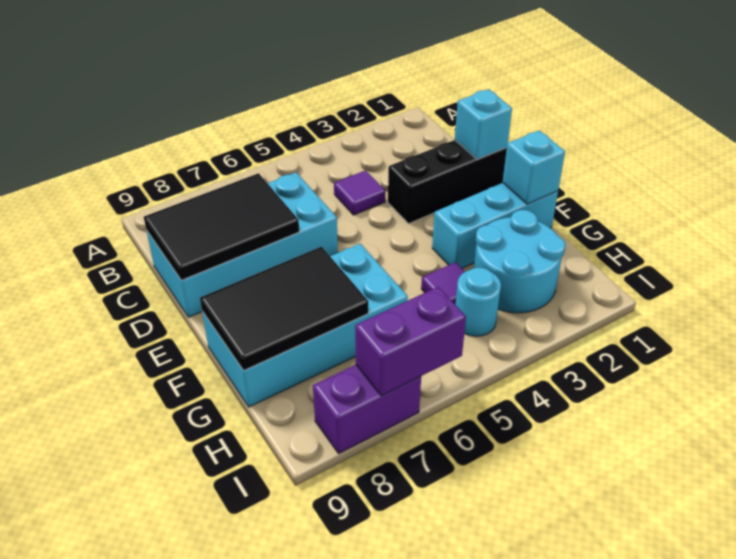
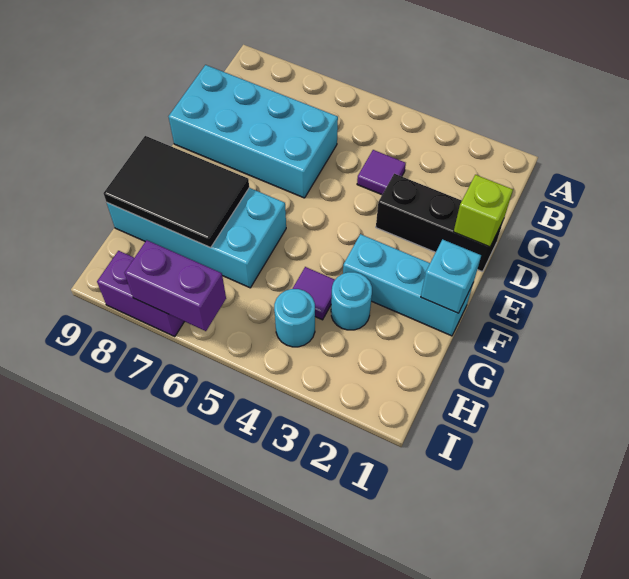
black tile C7:D9 level 2 -> none
cyan brick D1 level 2 -> lime brick D1 level 2
cyan round brick G2:H3 level 1 -> cyan round brick G3 level 1

